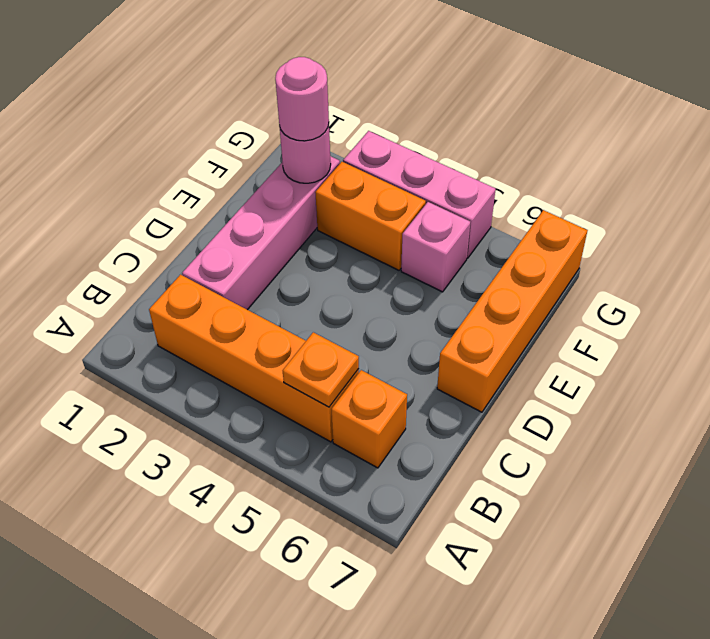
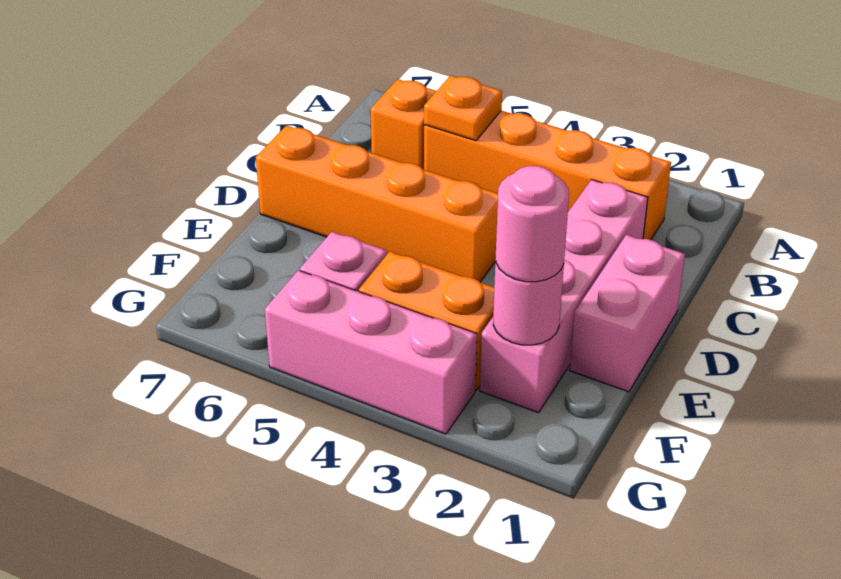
none -> pink brick D1:E1 level 1
orange brick D7:G7 level 1 -> orange brick D4:D7 level 1

